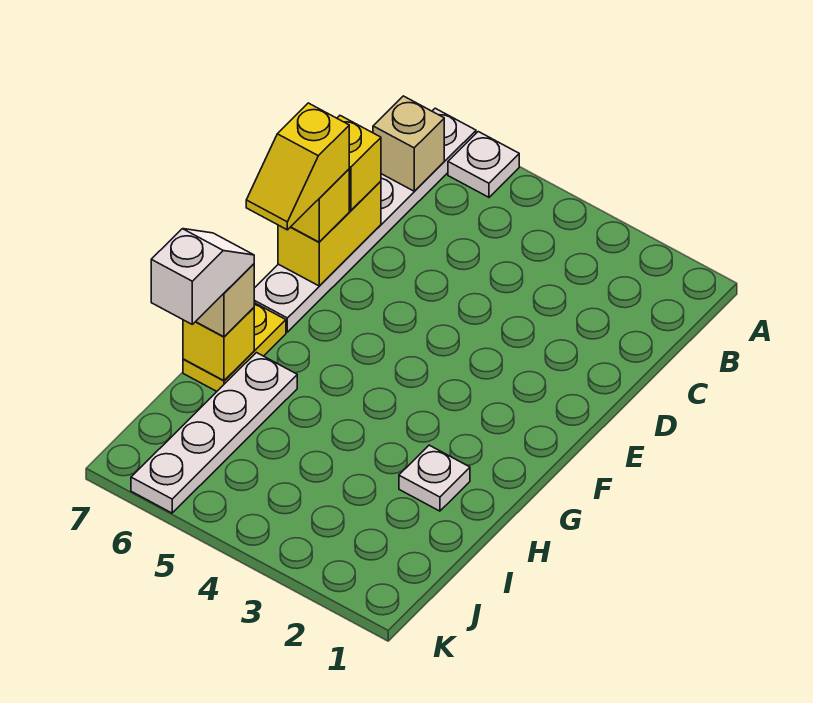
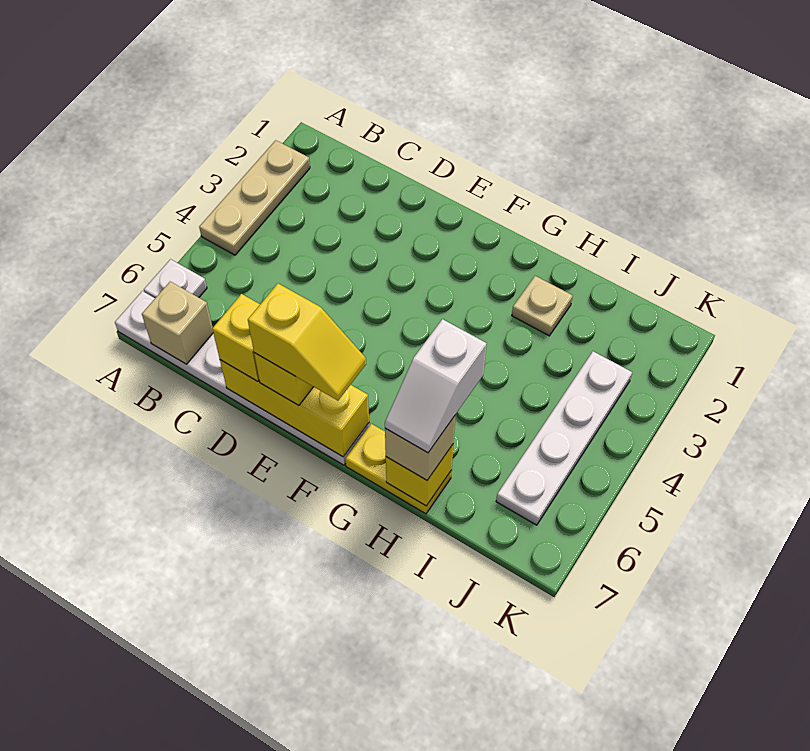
none -> tan plate A2:A4 level 1
yellow brick D7:E7 level 2 -> yellow brick D7:F7 level 2
white plate H2 level 1 -> tan plate H2 level 1
white plate H6:K6 level 1 -> white plate J3:J6 level 1
white slope H7:I7 level 4 top I -> white slope H6:H7 level 4 top 6

